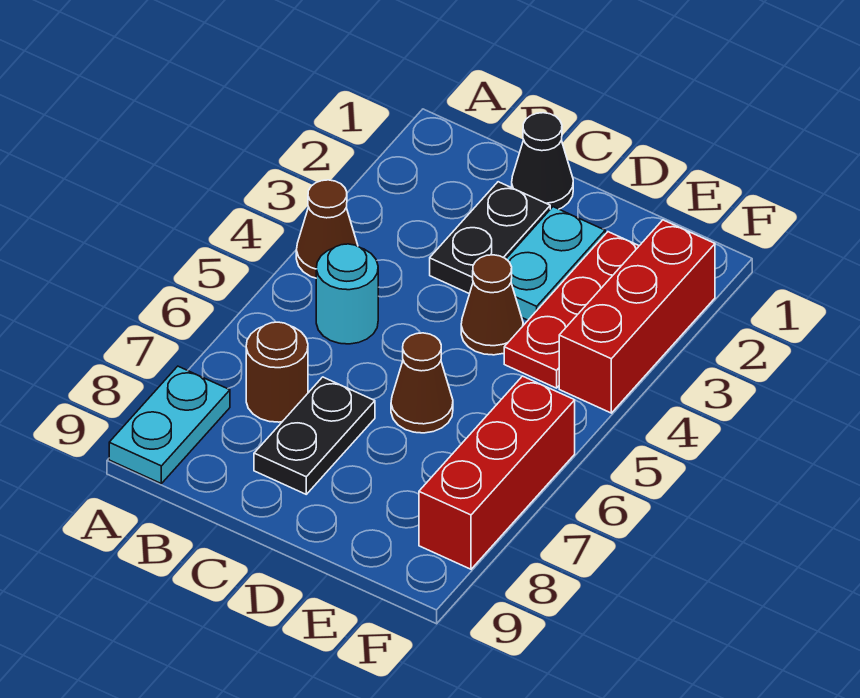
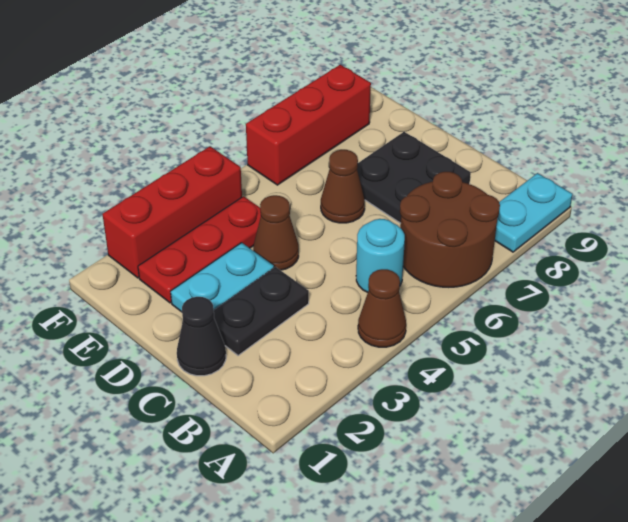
brown round brick B7 level 1 -> brown round brick A6:B7 level 1
black plate C7:C8 level 1 -> black plate C7:D8 level 1

